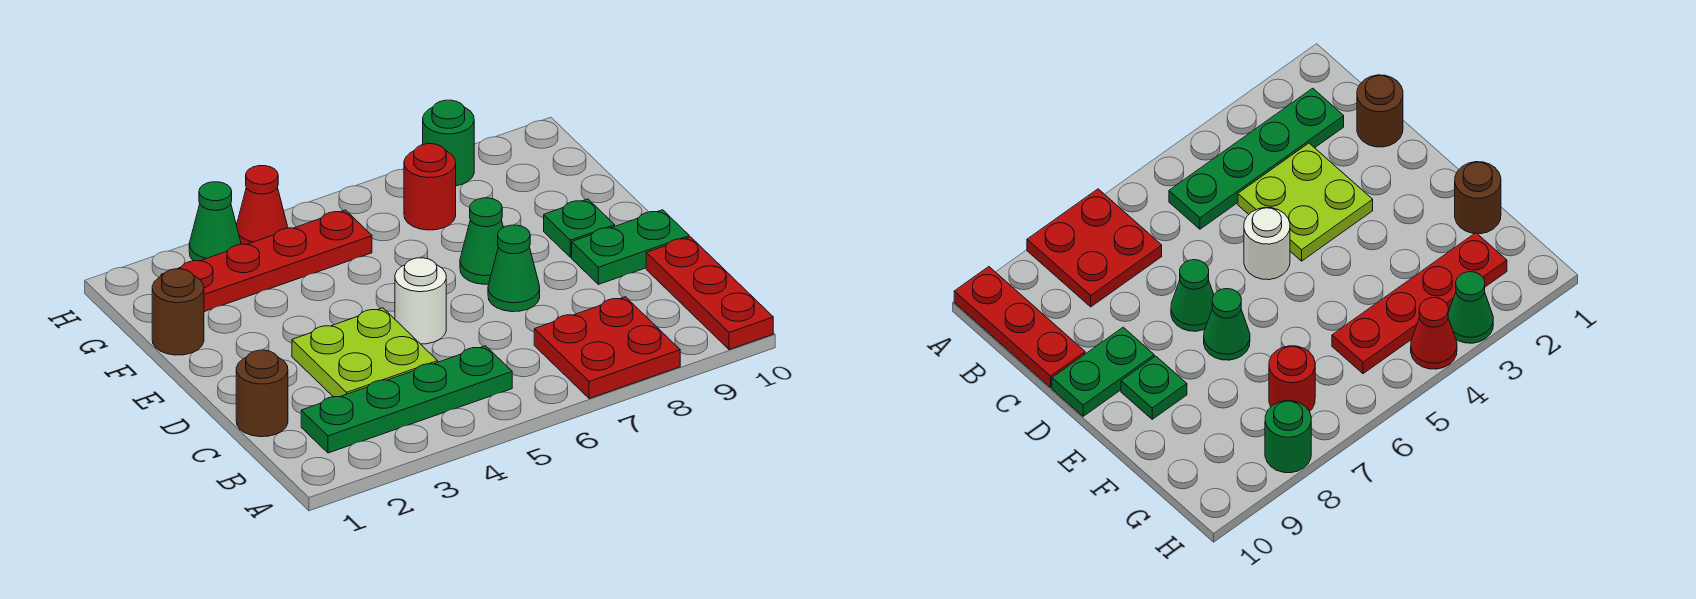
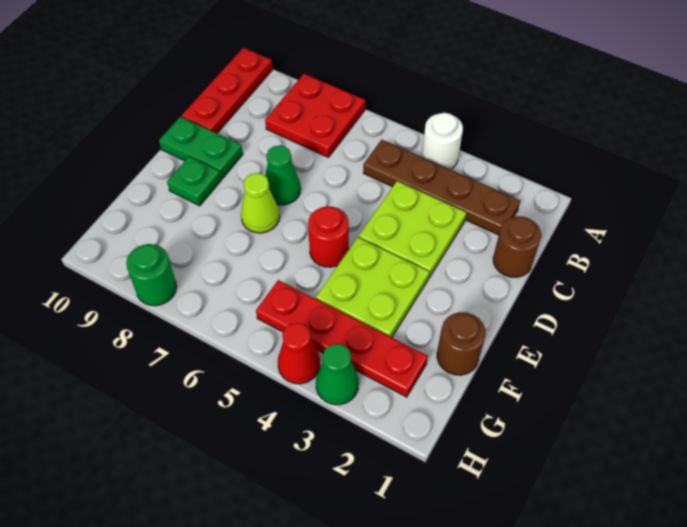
green plate B2:B5 level 1 -> brown plate B2:B5 level 1
white round brick D5 level 1 -> white round brick A4 level 1
none -> lime plate E3:F4 level 1
green cone E7 level 1 -> lime cone E7 level 1
red round brick G7 level 1 -> red round brick E5 level 1

